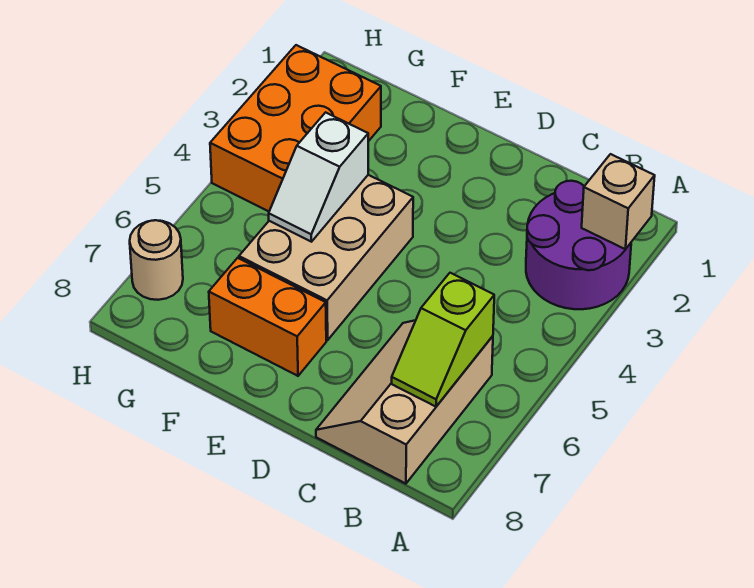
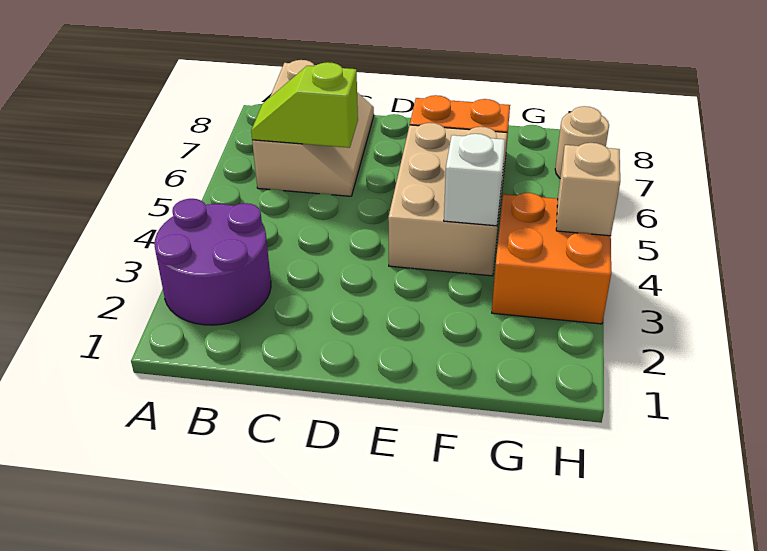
tan brick A2 level 2 -> tan brick H4 level 2
lime slope B6:B7 level 2 top 6 -> lime slope B6:C6 level 2 top C
orange brick G2:H4 level 1 -> orange brick G3:H4 level 1

